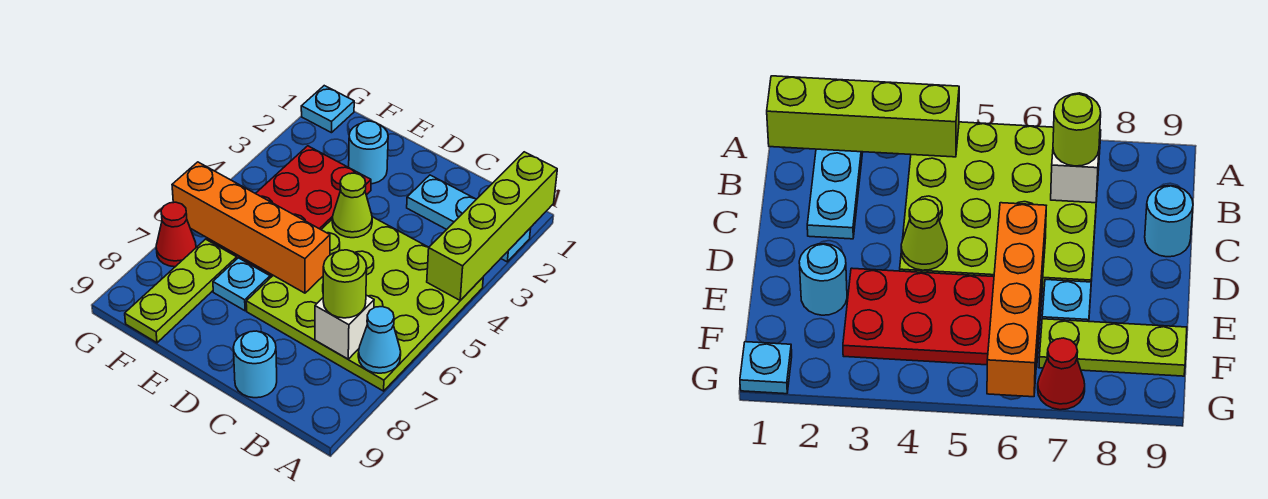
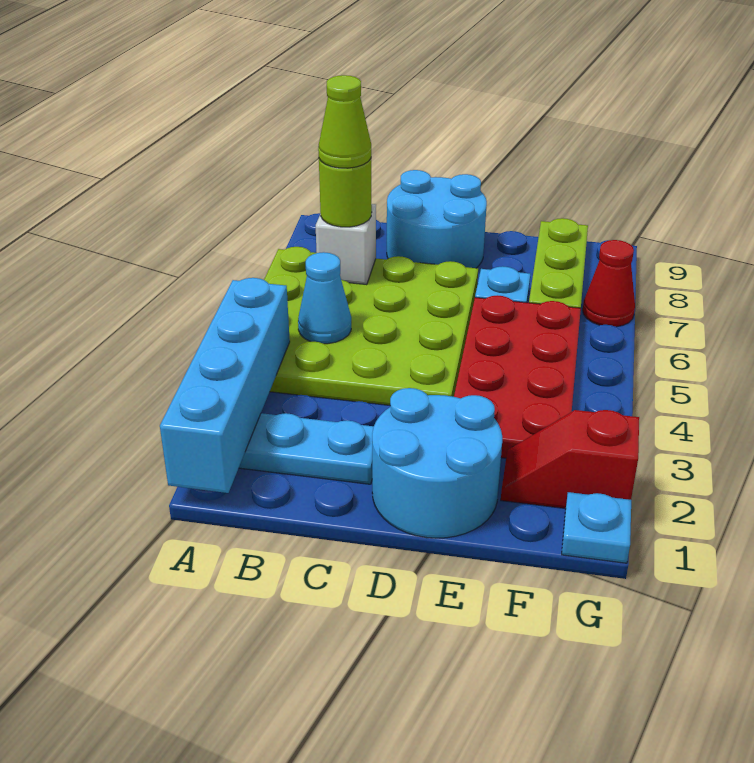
lime brick A1:A4 level 2 -> cyan brick A1:A4 level 2
cyan cone A7 level 2 -> cyan cone B5 level 2
cyan round brick C9 level 1 -> cyan round brick C8:D9 level 1
lime cone D4 level 2 -> lime cone B7 level 4
orange brick D6:G6 level 2 -> none
cyan round brick E2 level 1 -> cyan round brick D1:E2 level 1
none -> red slope F2:G2 level 1 top G

